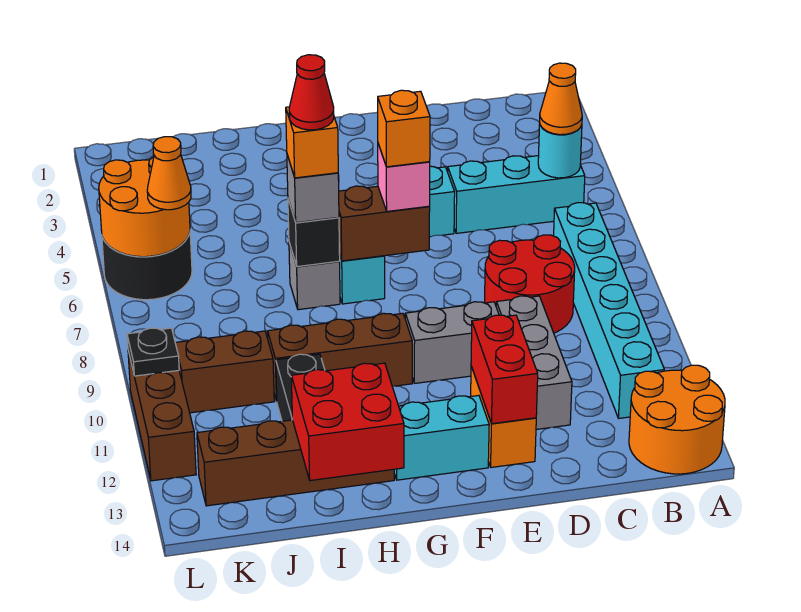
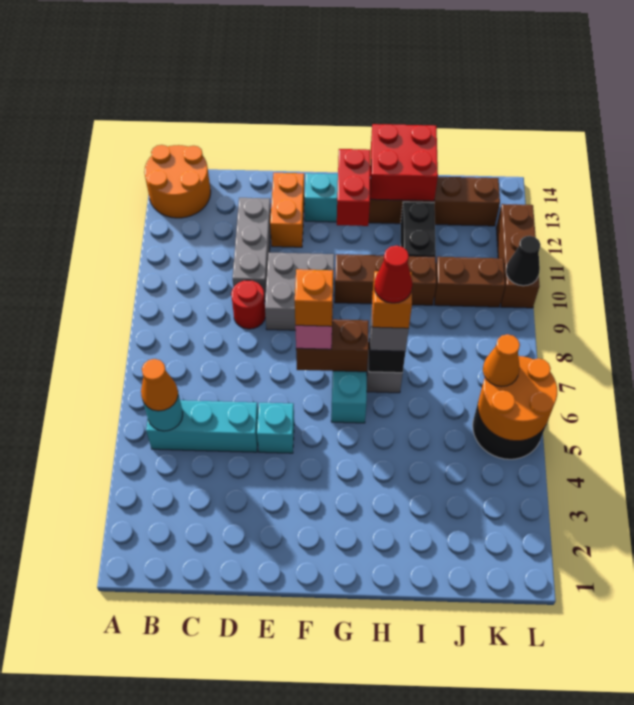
cyan brick B7:B12 level 1 -> none
red round brick C8:D9 level 1 -> red round brick D9 level 1
grey brick E10:F10 level 1 -> grey brick E9:F10 level 1
red brick E12:E13 level 2 -> red brick G12:G13 level 2
black plate L10 level 2 -> black cone L10 level 2

